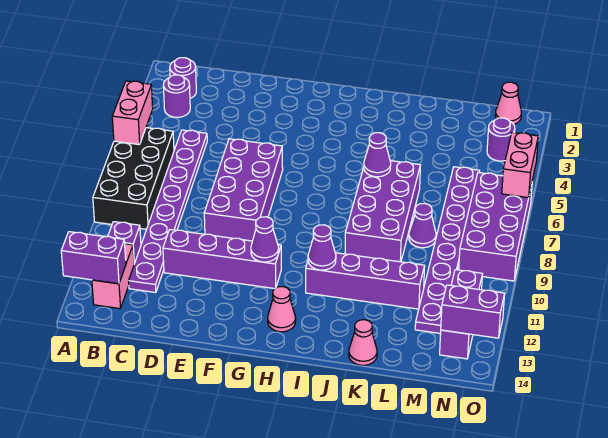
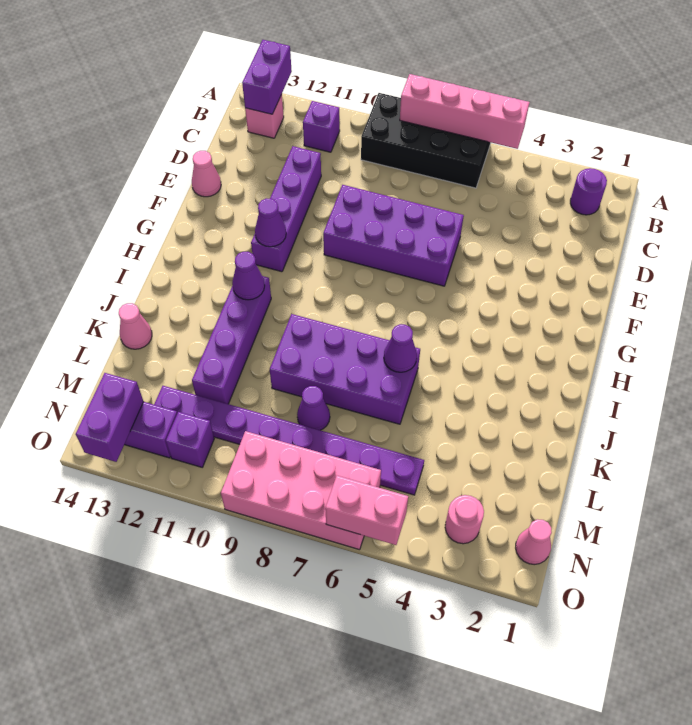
pink brick A5:A6 level 2 -> pink brick A5:A8 level 2
purple round brick B3 level 1 -> none
pink brick B12:B13 level 1 -> pink brick B13 level 1
purple plate C5:C12 level 1 -> none
pink cone H13 level 1 -> pink cone E14 level 1
purple round brick N3 level 1 -> pink round brick N3 level 1
purple brick N6:O9 level 1 -> pink brick N6:O9 level 1

